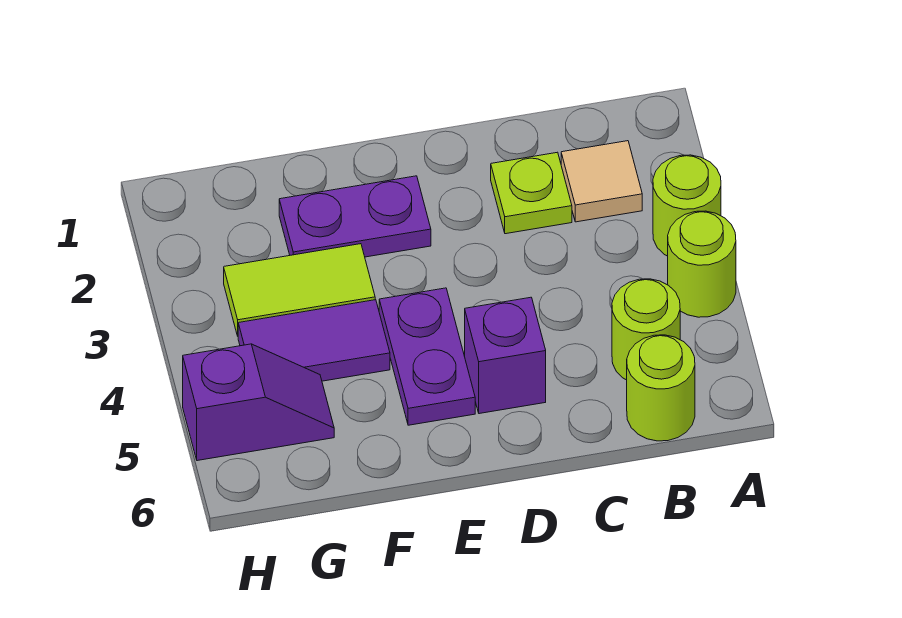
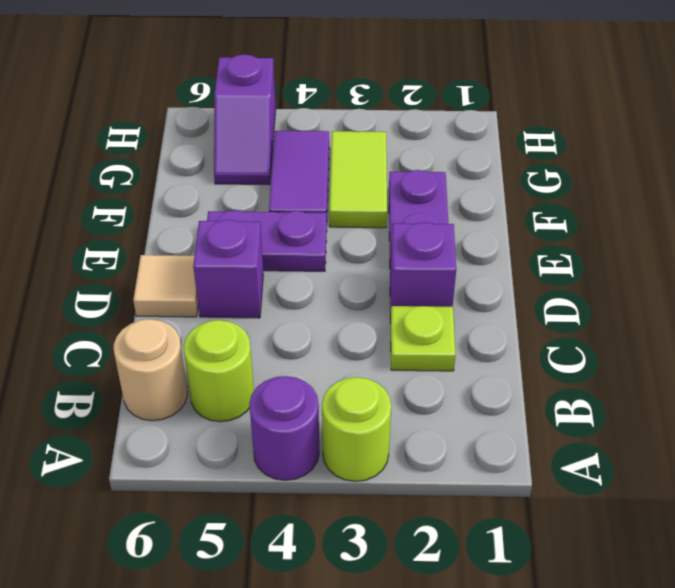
lime round brick A4 level 1 -> purple round brick A4 level 1
tan tile B2 level 1 -> tan tile D6 level 1
lime round brick B6 level 1 -> tan round brick B6 level 1
none -> purple brick D2 level 1

